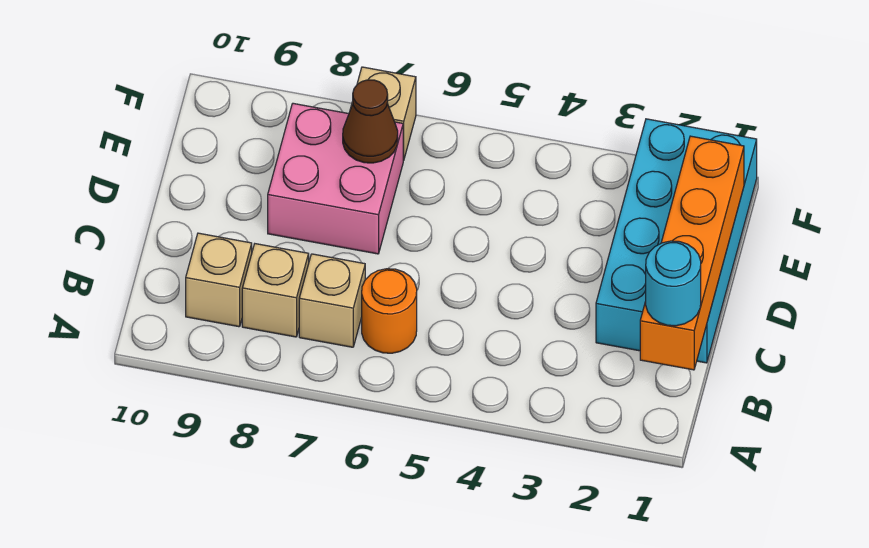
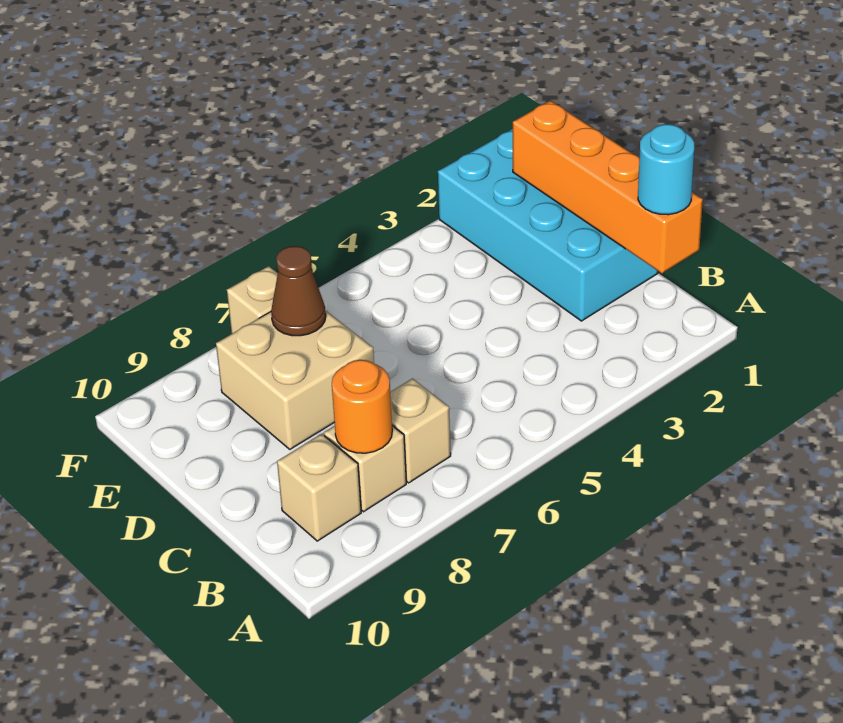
orange round brick B6 level 1 -> orange round brick B8 level 2
pink brick D7:E8 level 1 -> tan brick D7:E8 level 1

